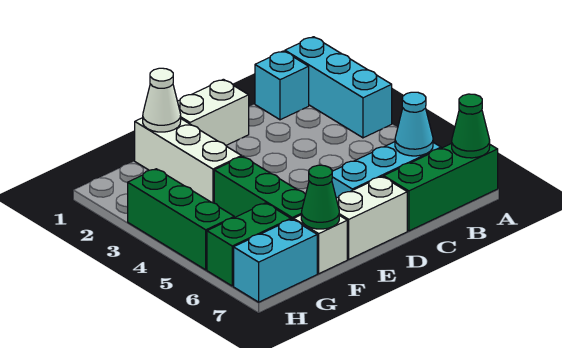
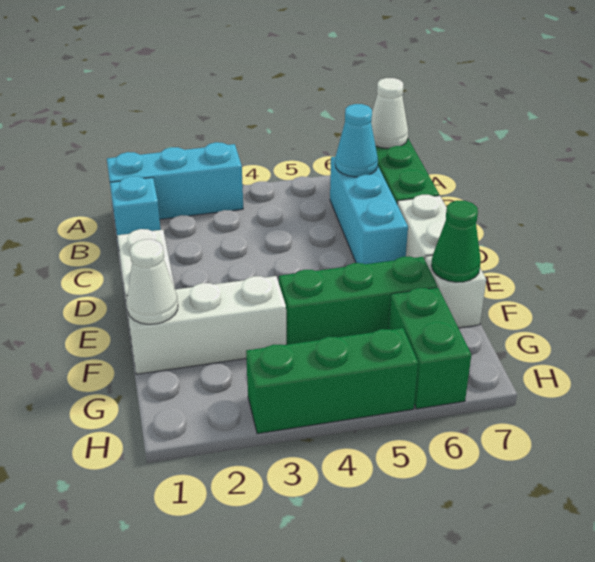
green cone A7 level 2 -> white cone A7 level 2
cyan brick G7:H7 level 1 -> none

